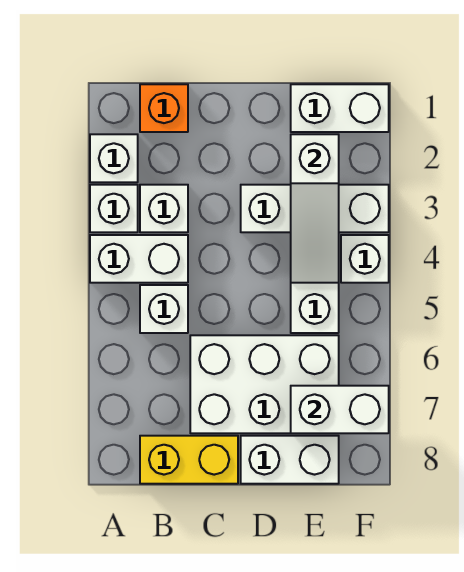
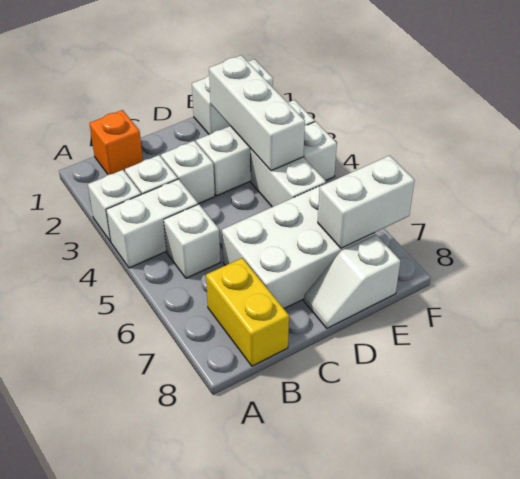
white brick A2 level 1 -> white brick C3 level 1
yellow brick B8:C8 level 1 -> yellow brick B7:B8 level 1
white brick D8:E8 level 1 -> white slope D8:E8 level 1 top E
white slope E2:E4 level 2 top 2 -> white brick E2:E4 level 2

